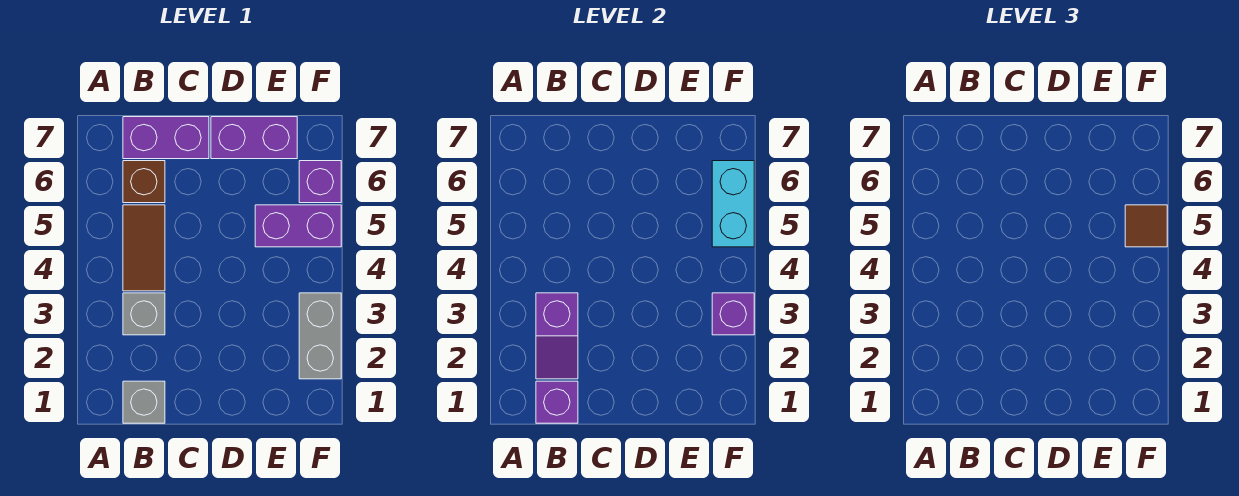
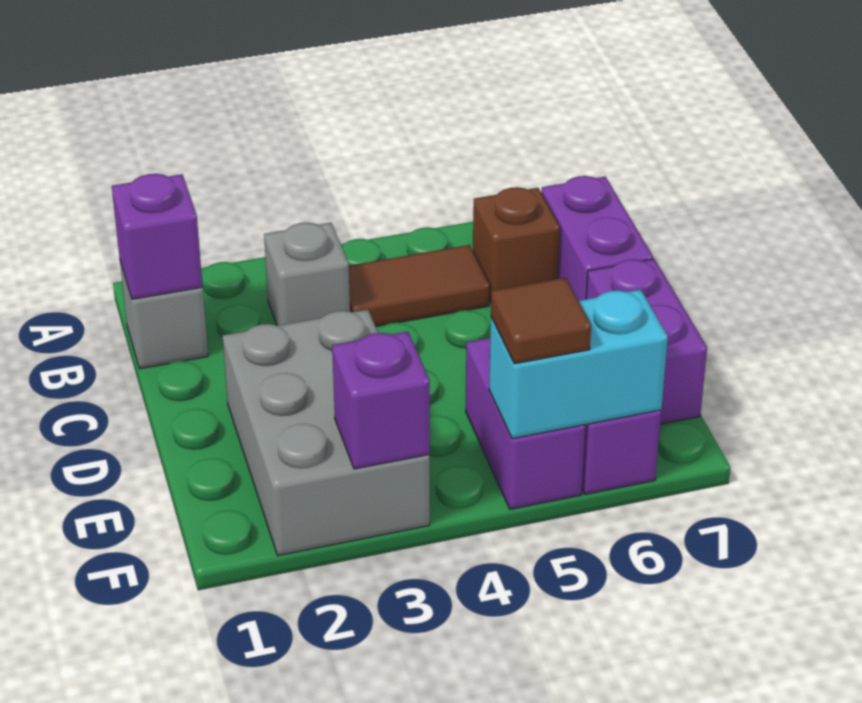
purple slope B2:B3 level 2 top 3 -> none
grey brick F2:F3 level 1 -> grey brick D2:F3 level 1

